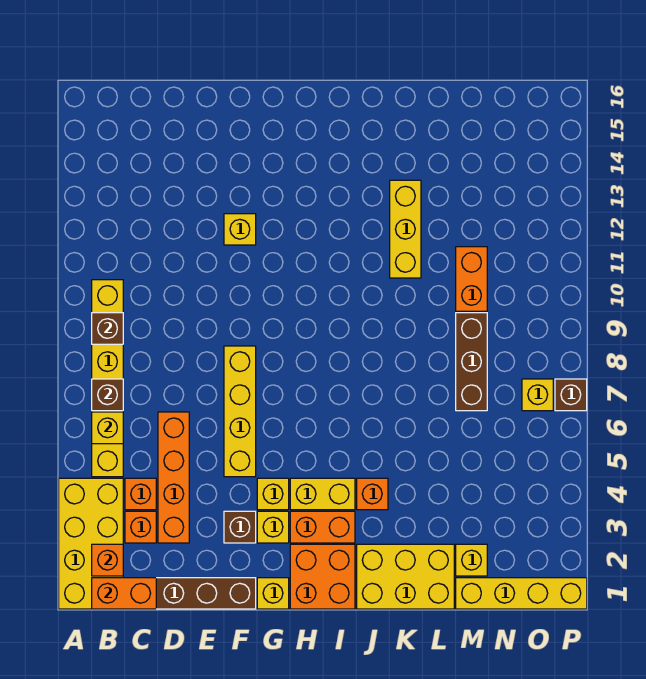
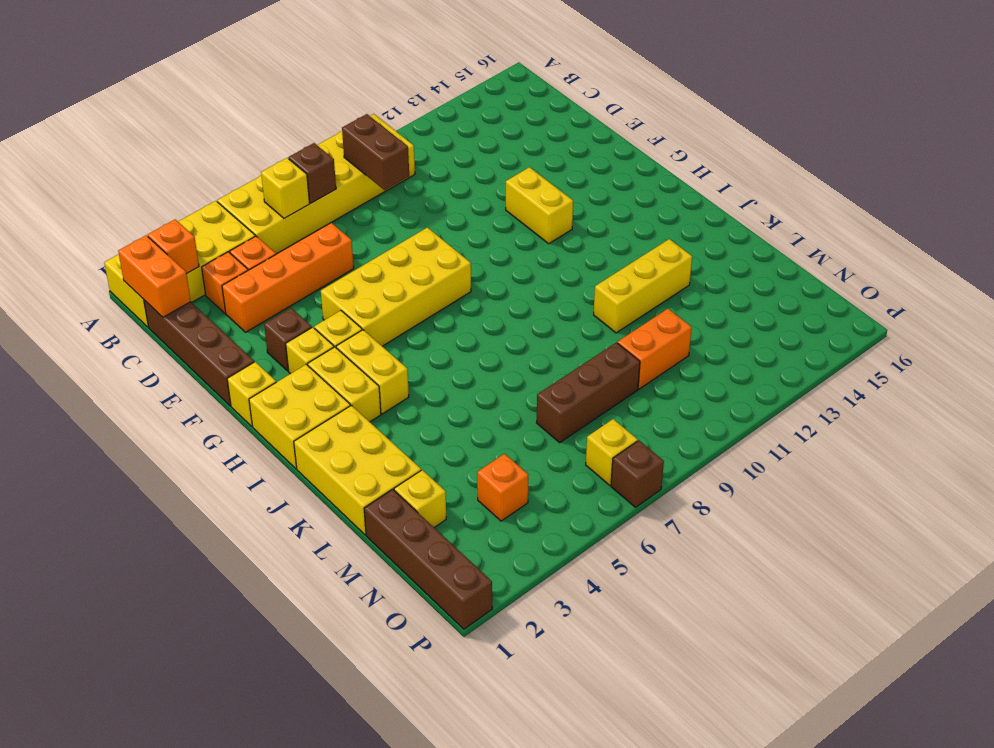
yellow brick B5:B10 level 1 -> yellow brick A5:B10 level 1
brown brick B9 level 2 -> brown brick B9:C9 level 2
yellow brick F5:F8 level 1 -> yellow brick F5:G8 level 1
yellow brick F12 level 1 -> yellow brick F12:G12 level 1
orange brick H1:I2 level 1 -> yellow brick H1:I2 level 1
orange brick H3:I3 level 1 -> yellow brick H3:I3 level 1
orange brick J4 level 1 -> orange brick N4 level 1
yellow brick M1:P1 level 1 -> brown brick M1:P1 level 1

